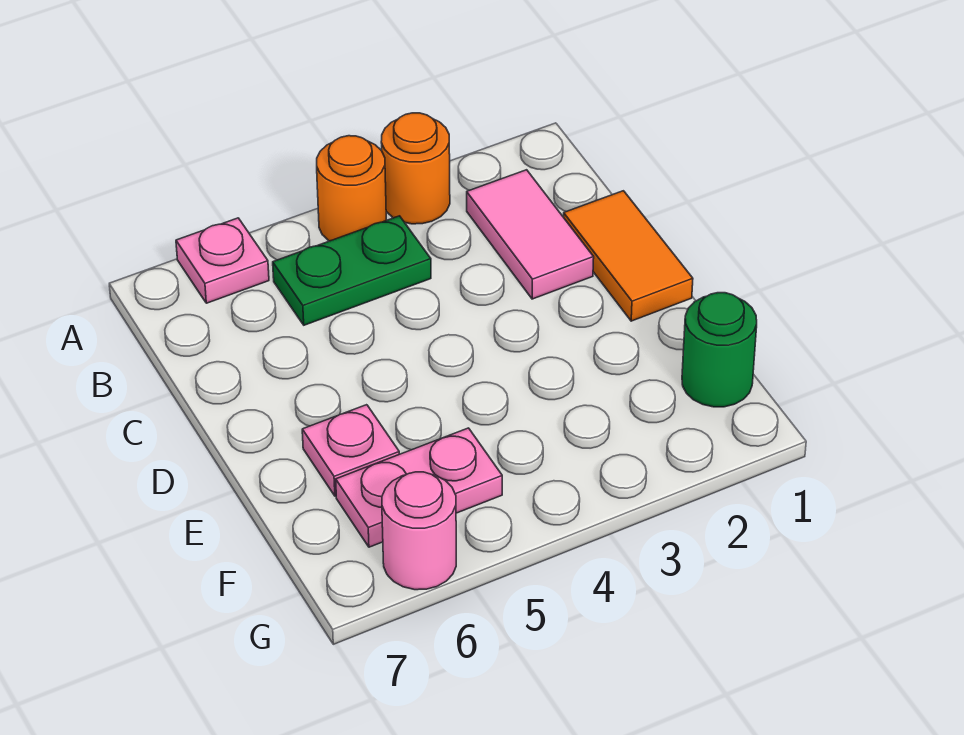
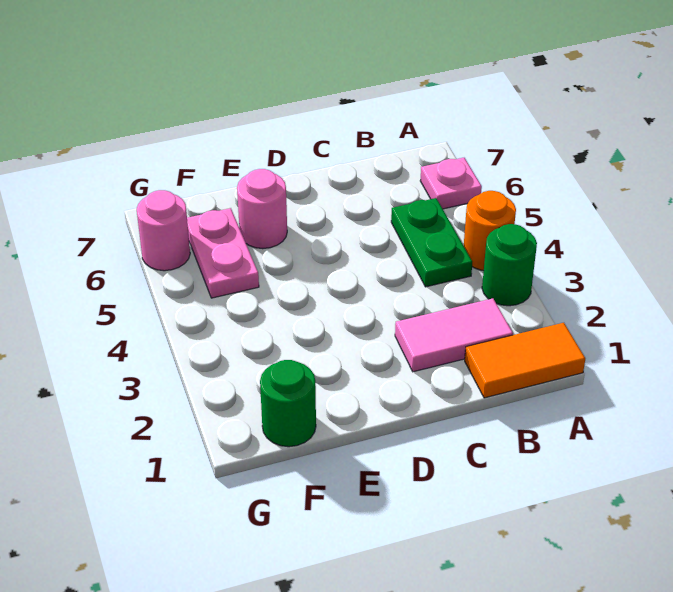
orange round brick A3 level 1 -> green round brick A3 level 1
orange tile C1:D1 level 1 -> orange tile A1:B1 level 1
pink plate E6 level 1 -> pink round brick E6 level 1

